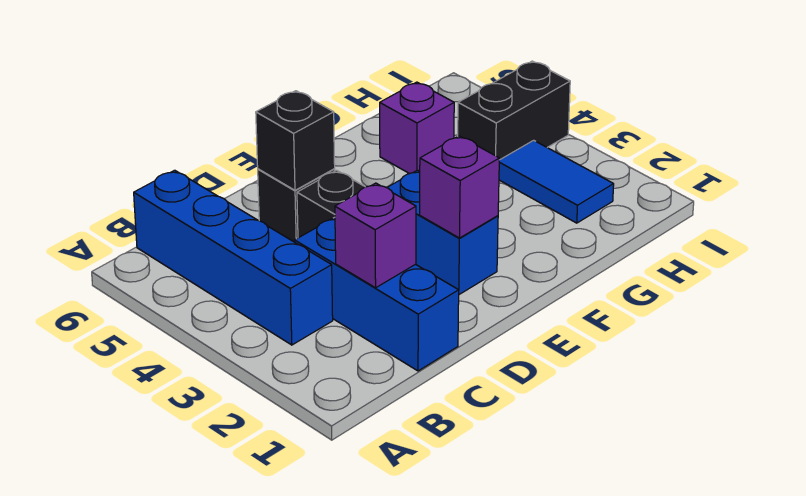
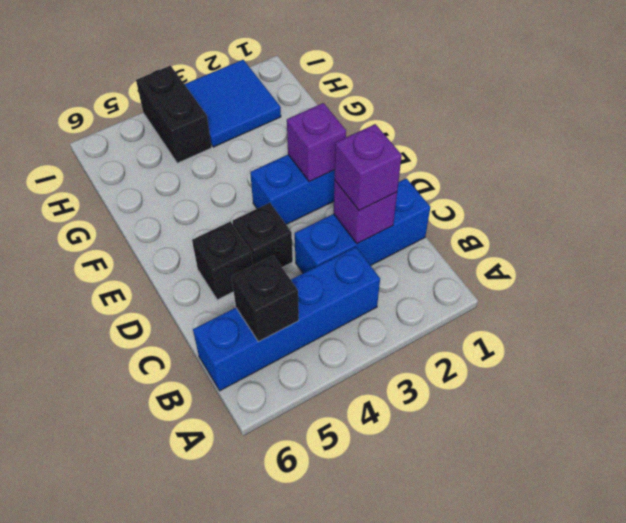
black brick D5 level 2 -> black brick B5 level 2
purple brick G5 level 1 -> purple brick C2 level 3
blue tile H2:H3 level 1 -> blue tile H2:I3 level 1

